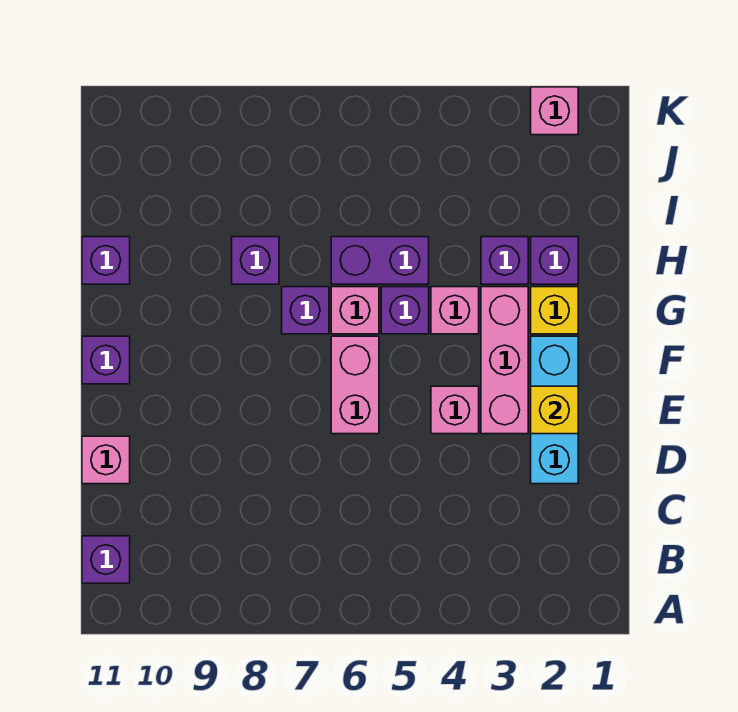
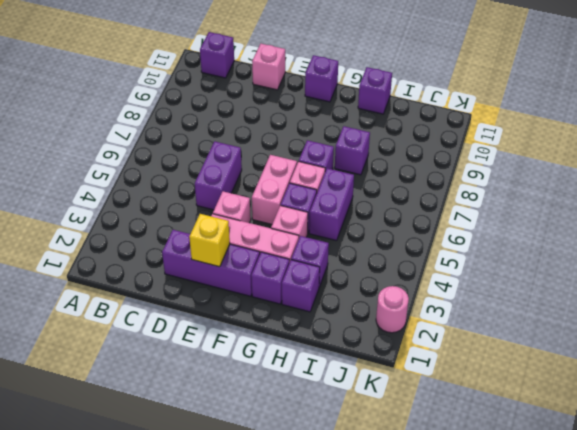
cyan brick D2:F2 level 1 -> purple brick D2:F2 level 1
none -> purple brick D5:D6 level 1
pink brick E6:F6 level 1 -> pink brick F5:F6 level 1
yellow brick G2 level 1 -> purple brick G2 level 1
pink brick K2 level 1 -> pink round brick K2 level 1

